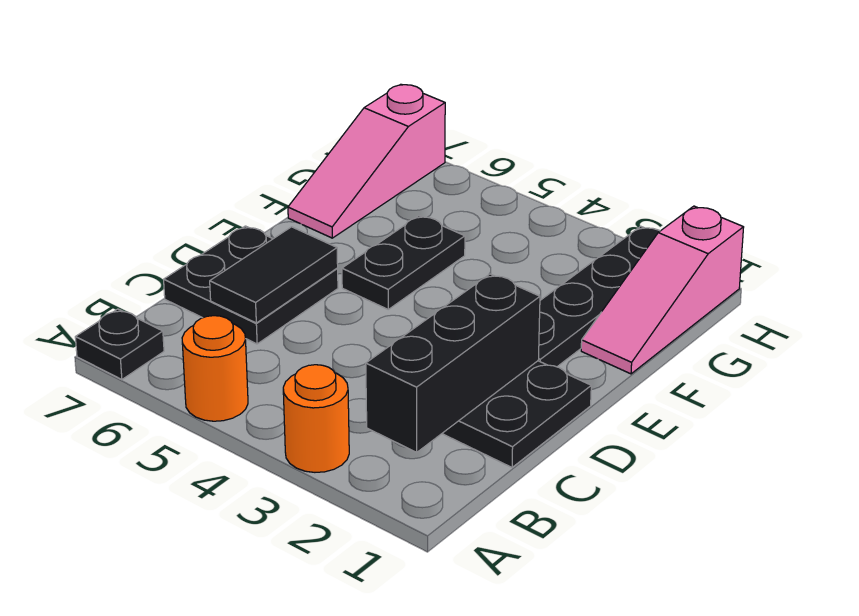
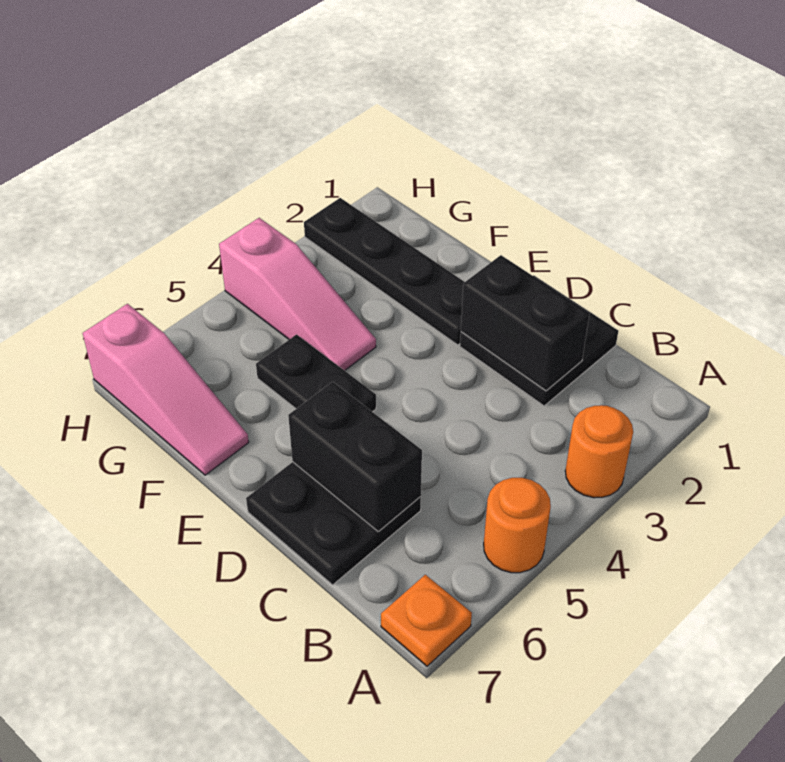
black plate A7 level 1 -> orange plate A7 level 1
black brick B2:D2 level 2 -> black brick C2:D2 level 2
black tile C6:D6 level 2 -> black brick C6:D6 level 2
pink slope F1:H1 level 1 top H -> pink slope F4:H4 level 1 top H

